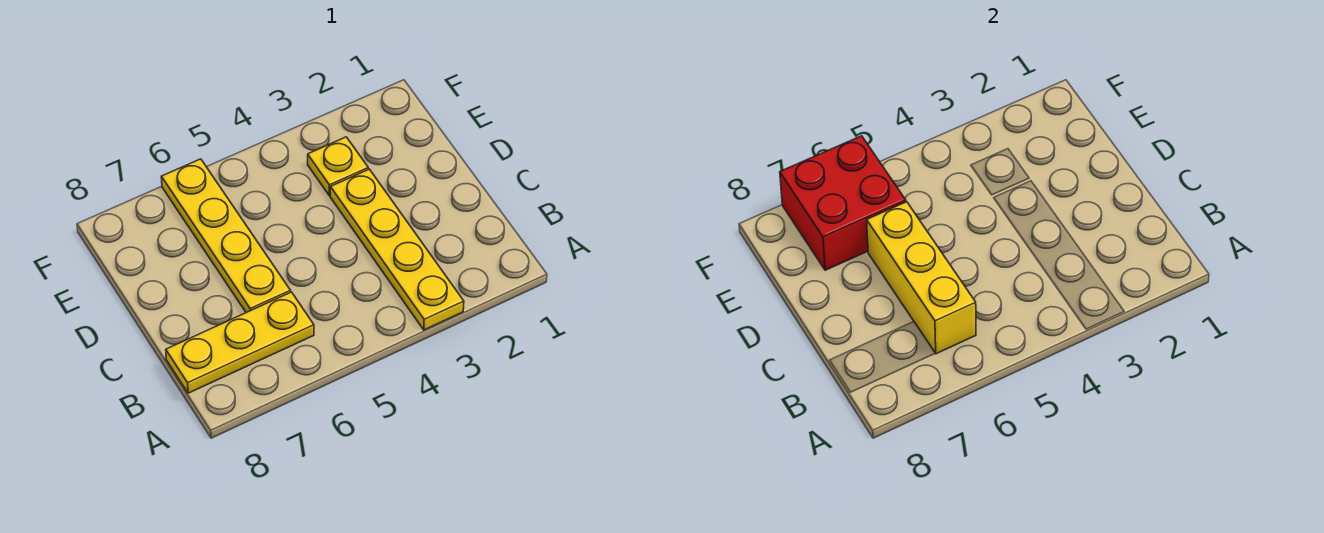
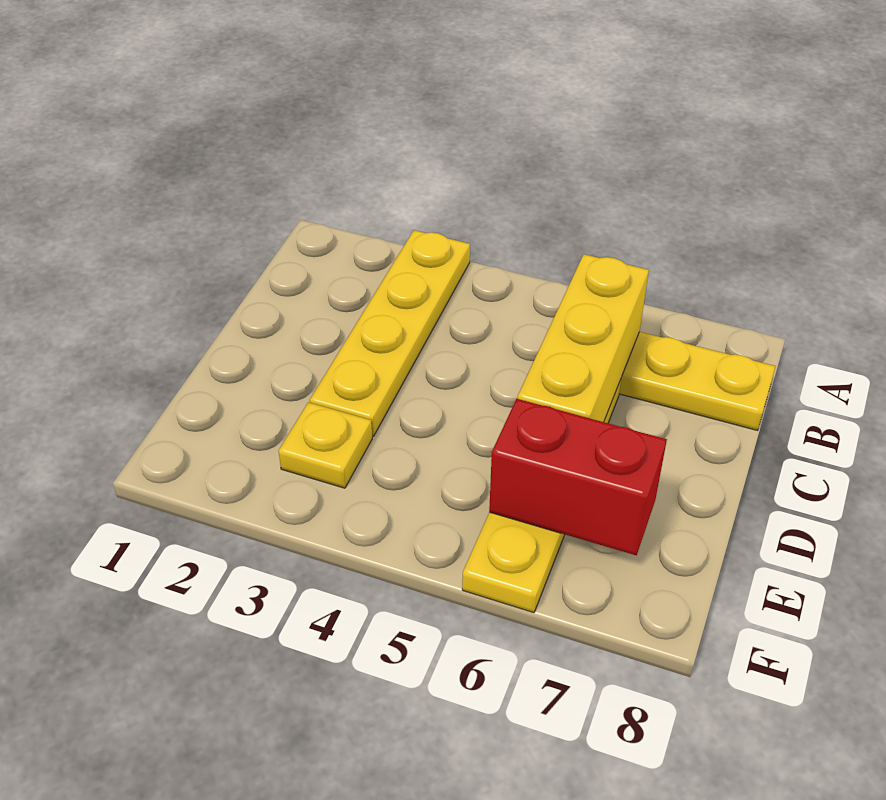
red brick E6:F7 level 2 -> red brick E6:E7 level 2

